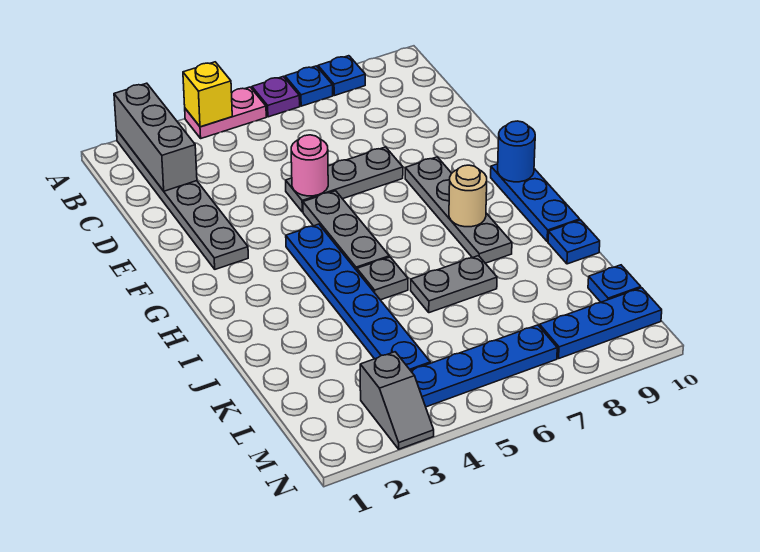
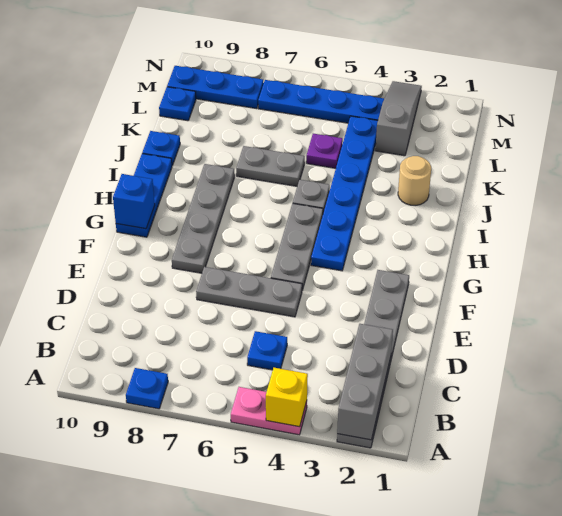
purple plate A6 level 1 -> purple plate K5 level 1
blue plate A7 level 1 -> blue plate C5 level 1
pink round brick E5 level 2 -> none
blue round brick G10 level 2 -> blue brick G10 level 2
tan round brick H8 level 2 -> tan round brick J2 level 1
grey slope M3:N3 level 1 top M -> grey slope L3:N3 level 1 top L

